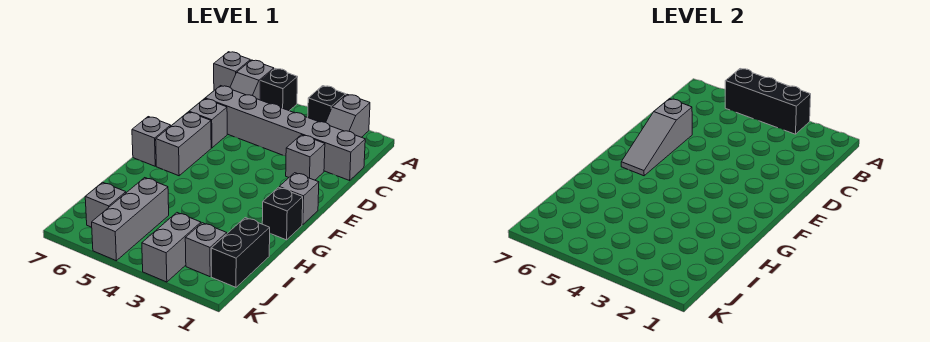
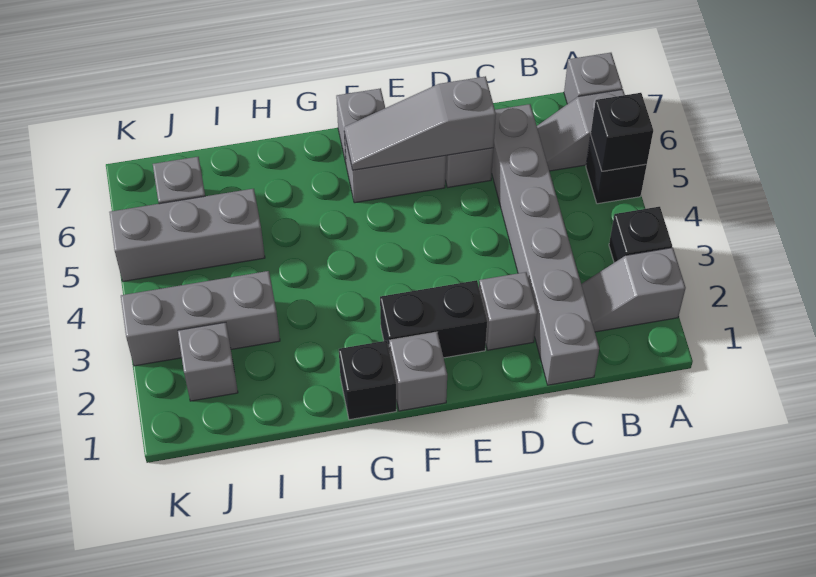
black brick A3:A5 level 2 -> black brick A5 level 2
black brick I1:J1 level 1 -> black brick E2:F2 level 1
grey brick J3:K3 level 1 -> grey brick I3:K3 level 1

